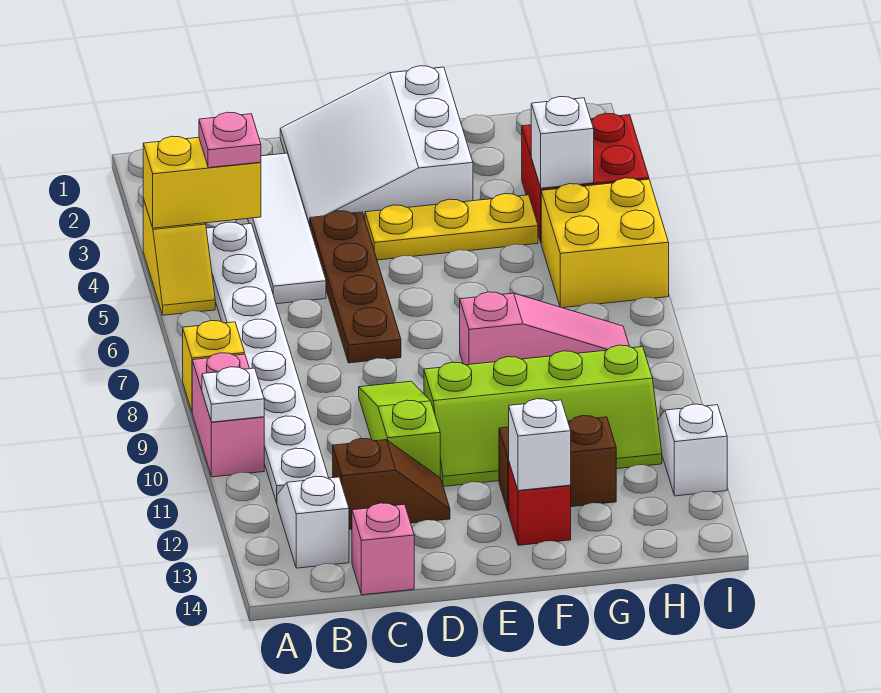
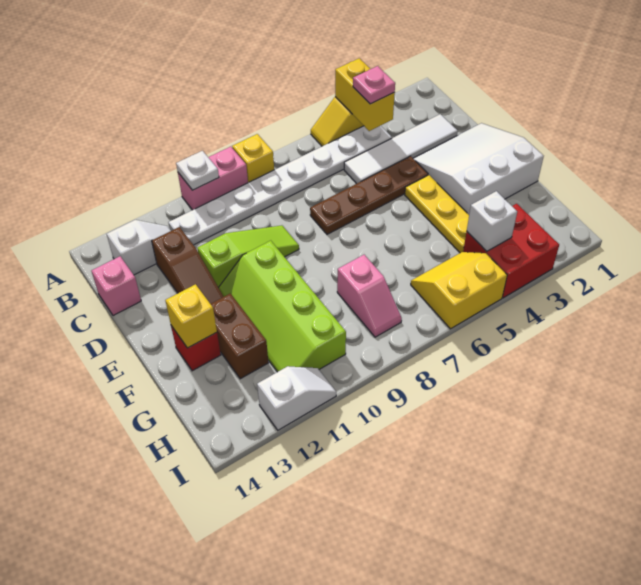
brown slope C12:D12 level 1 top C -> brown slope C12:E12 level 1 top C
pink slope F8:H8 level 1 top F -> pink slope G8:H8 level 1 top G
white brick F13 level 2 -> yellow brick F13 level 2
yellow brick H5:I6 level 1 -> yellow slope H5:I6 level 1 top I

